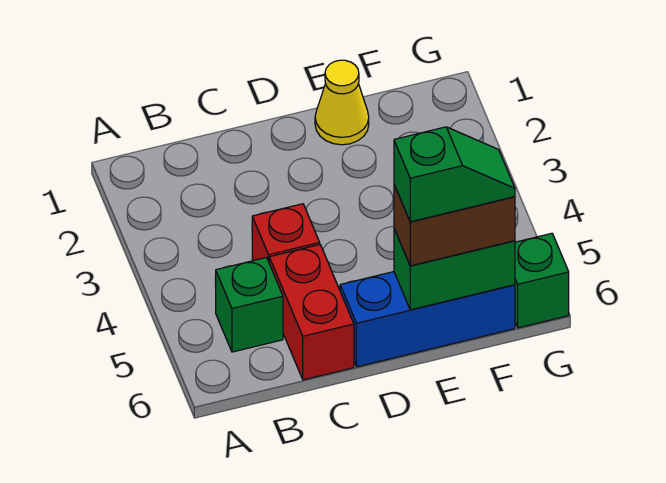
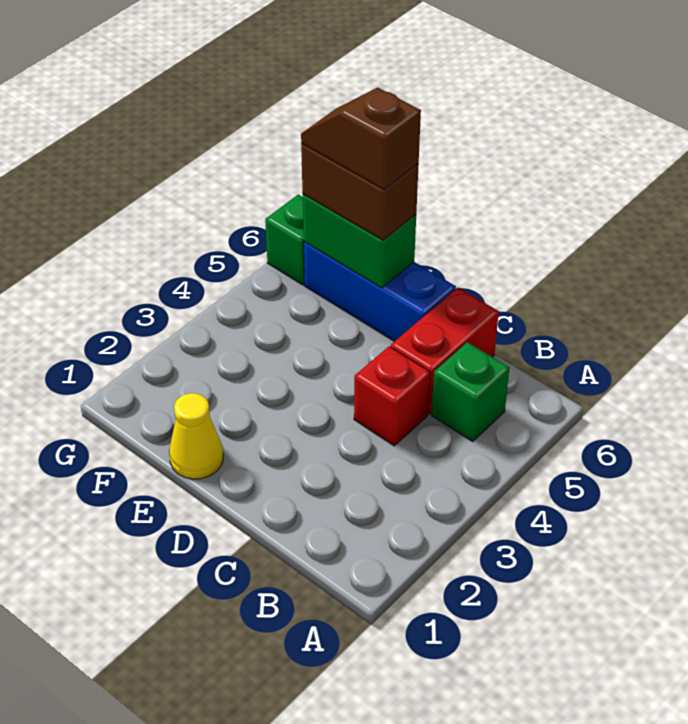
green slope E6:F6 level 4 top E -> brown slope E6:F6 level 4 top E

